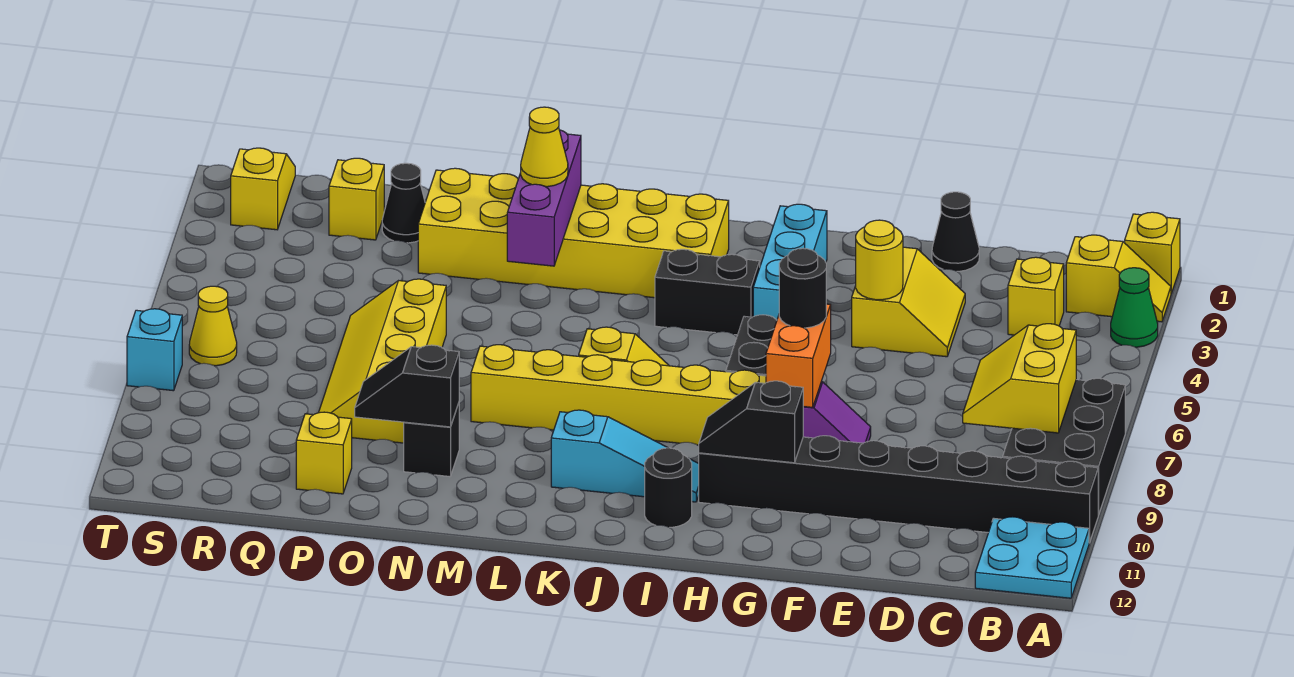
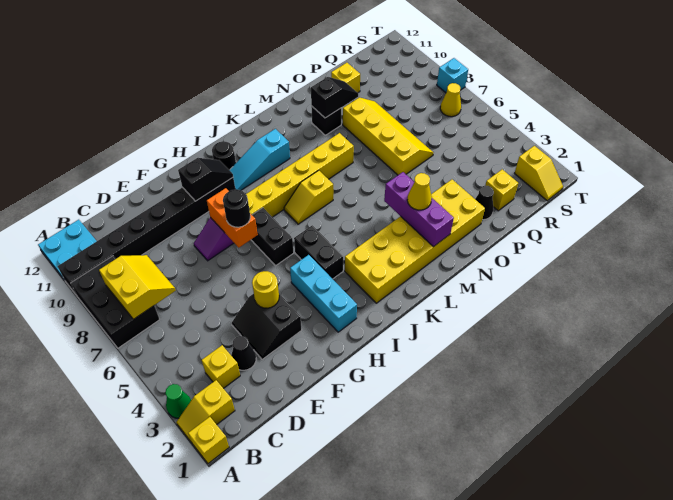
black cone E1 level 1 -> black cone D3 level 1
yellow slope E3:F4 level 1 top F -> black slope E3:F4 level 1 top F
black brick I4:J4 level 1 -> black brick I4:I5 level 1

